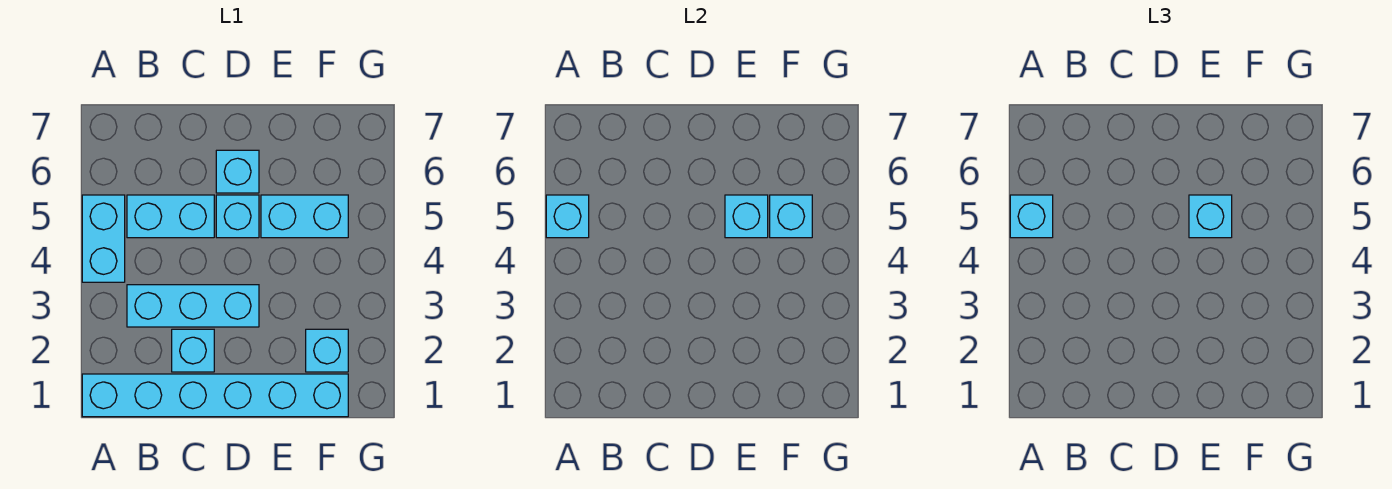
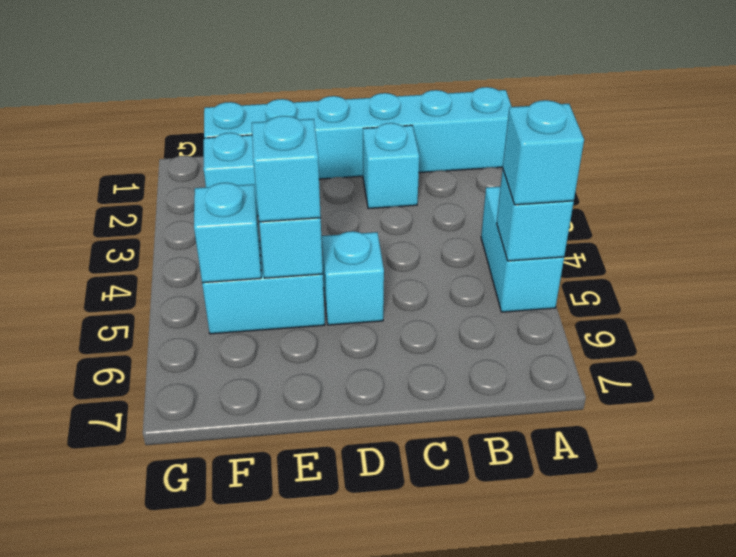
cyan brick B3:D3 level 1 -> none
cyan brick B5:C5 level 1 -> none
cyan brick D6 level 1 -> none

